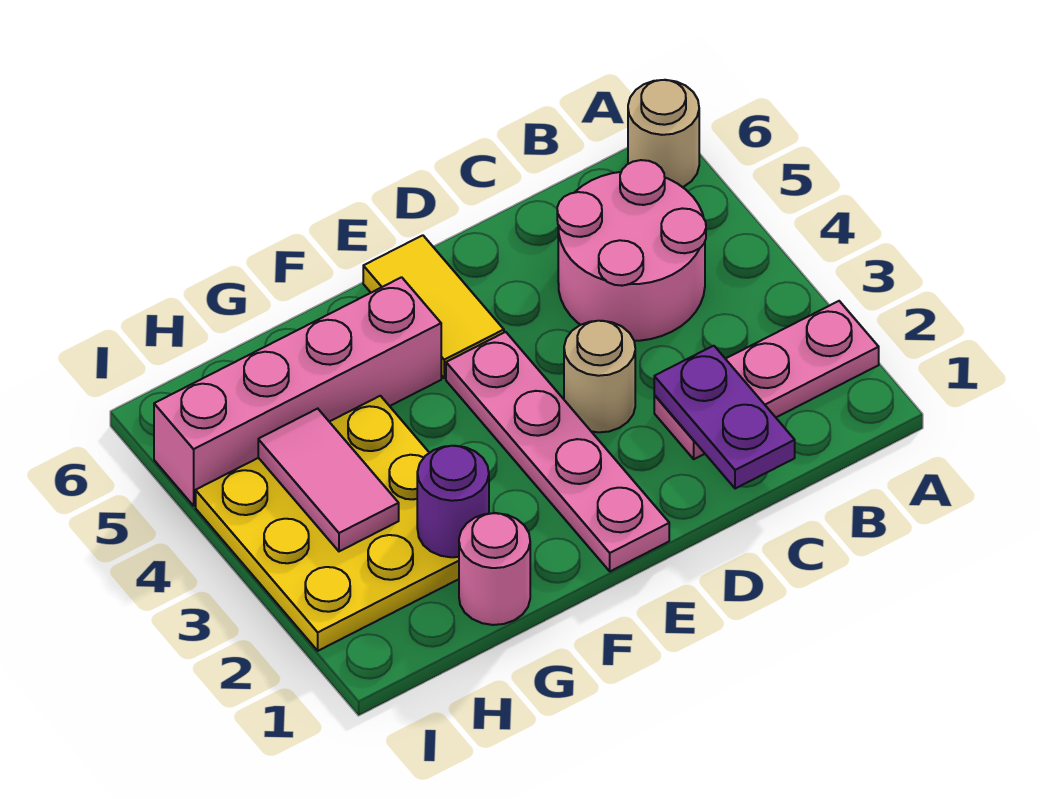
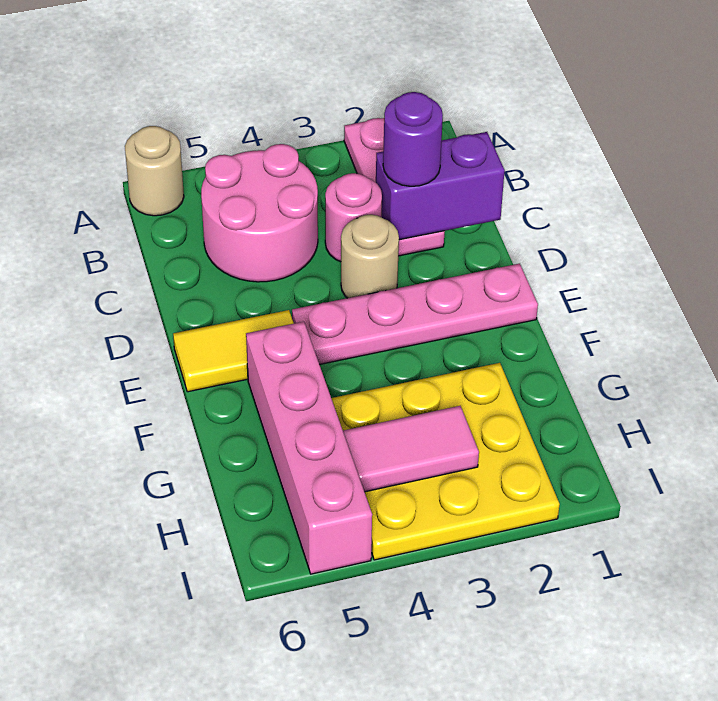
purple plate C1:C2 level 2 -> purple brick C1:C2 level 2
pink round brick G1 level 1 -> pink round brick C3 level 1
purple round brick G2 level 2 -> purple round brick C2 level 3

